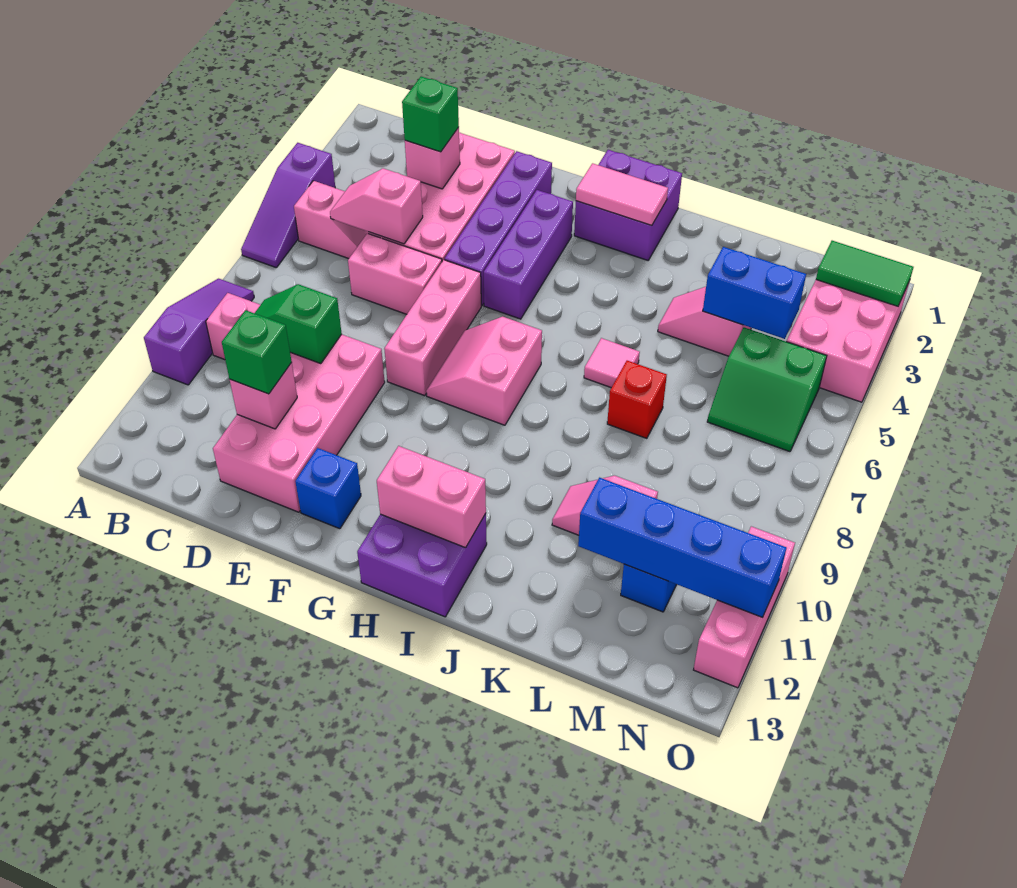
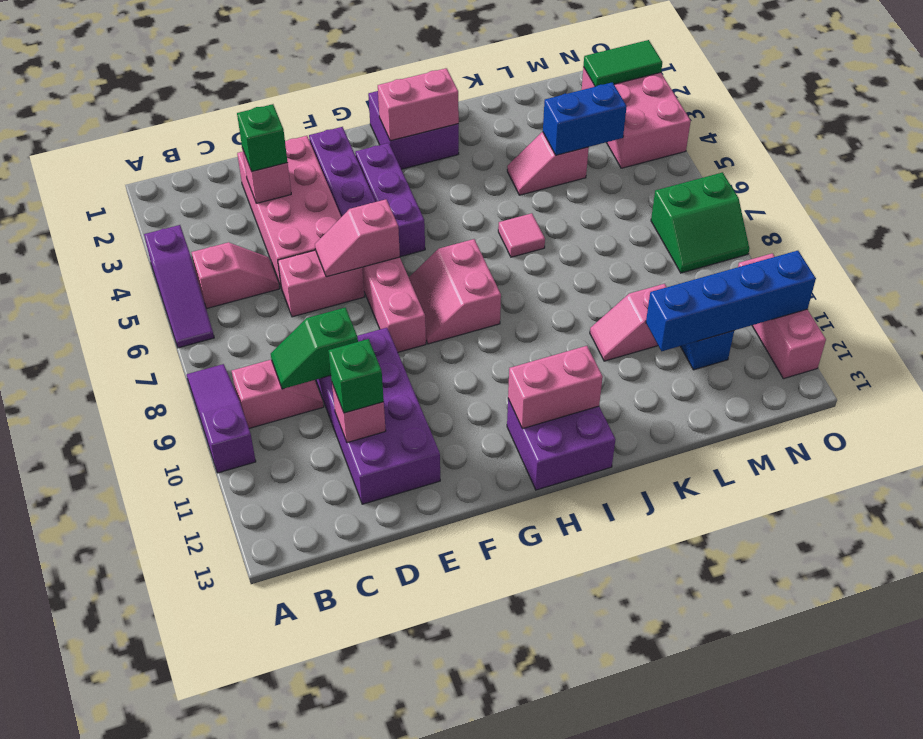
pink slope C5:D5 level 2 top D -> pink slope E6:F6 level 2 top F
pink brick D9:E12 level 1 -> purple brick D9:E12 level 1
blue brick F12 level 1 -> none
pink tile H2:I2 level 2 -> pink brick H2:I2 level 2
red brick K7 level 1 -> none
green slope M5:N6 level 1 top 5 -> green slope N7:O8 level 1 top 7

